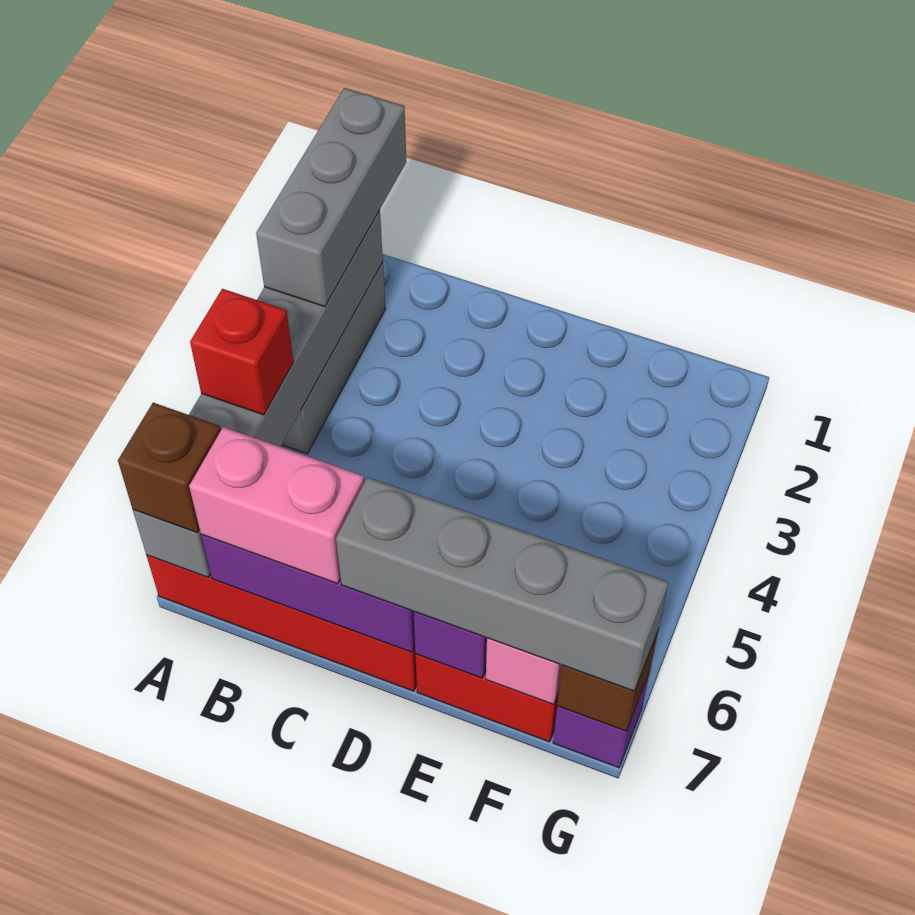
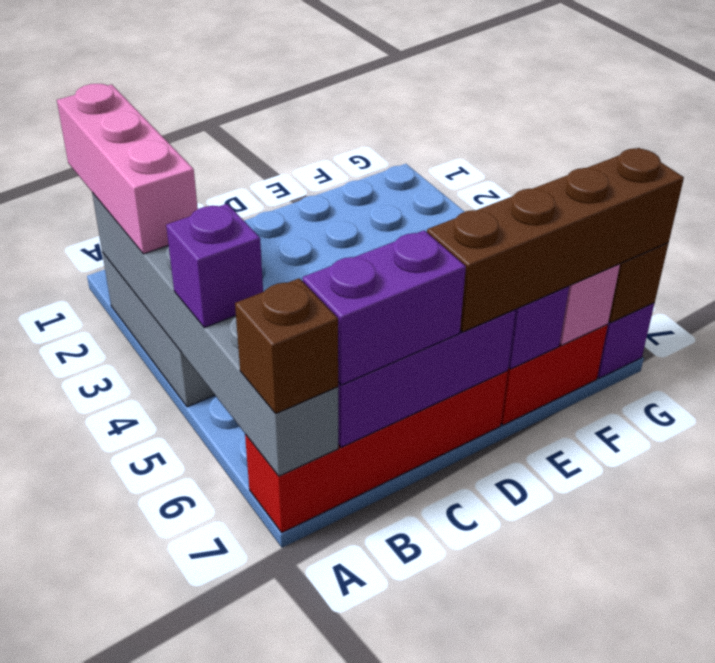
grey brick A1:A3 level 3 -> pink brick A1:A3 level 3
red brick A5 level 3 -> purple brick A5 level 3
pink brick B7:C7 level 3 -> purple brick B7:C7 level 3
grey brick D7:G7 level 3 -> brown brick D7:G7 level 3

